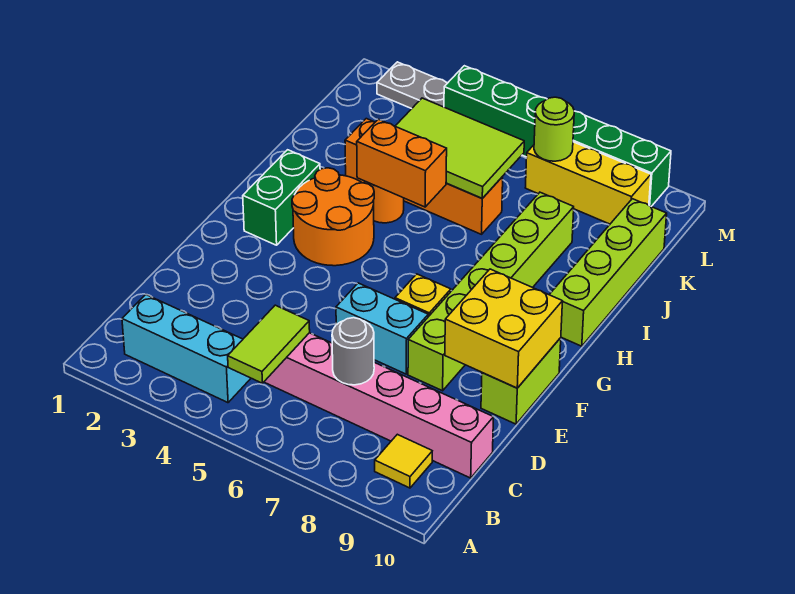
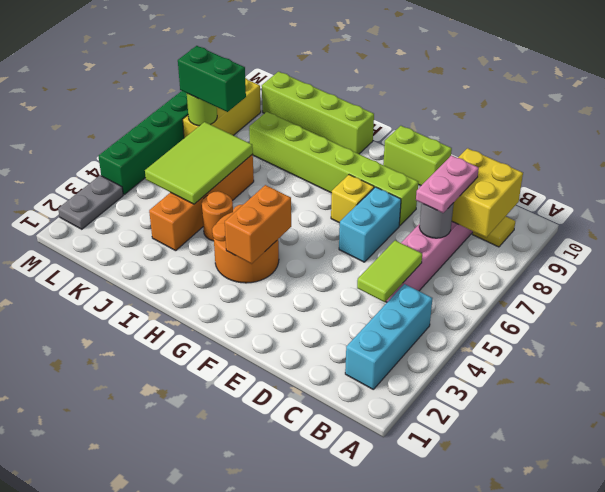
lime tile B5:C5 level 2 -> lime tile C4:C5 level 2
none -> pink plate C7:C8 level 3
yellow brick E9:F10 level 2 -> yellow brick B8:C9 level 2
green brick G2:H2 level 1 -> green brick K7:L7 level 3
orange brick I4:I5 level 2 -> orange brick G3:G4 level 2

